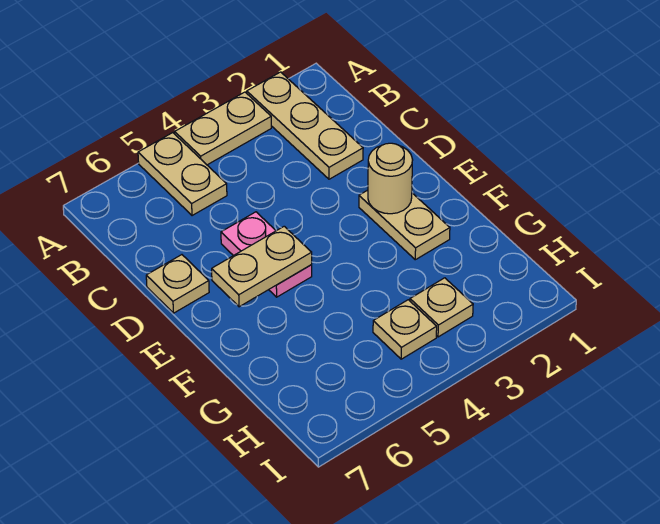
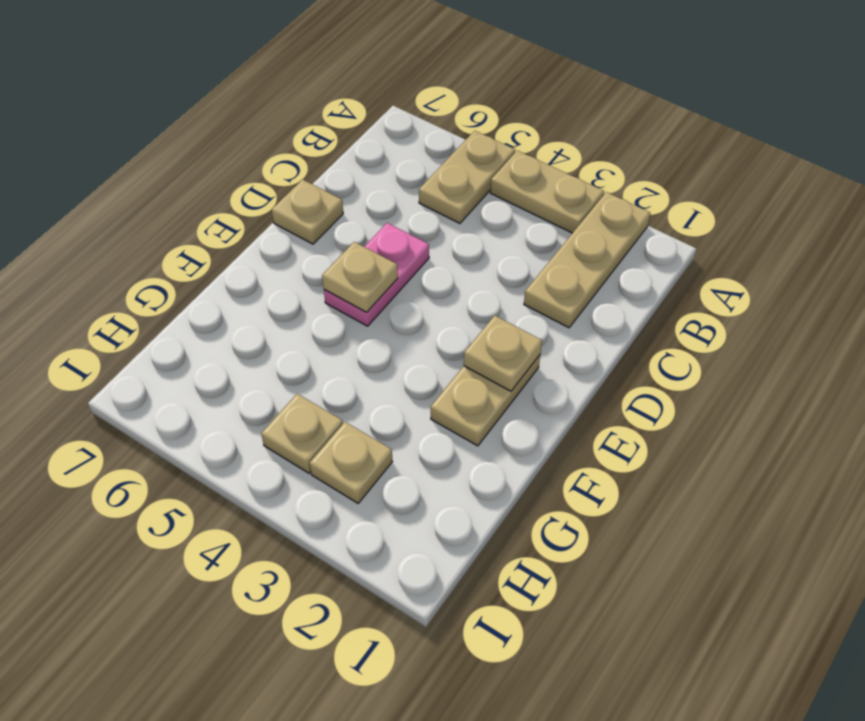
tan round brick E2 level 2 -> tan plate E2 level 2
tan plate E5:E6 level 2 -> tan plate E5 level 2

